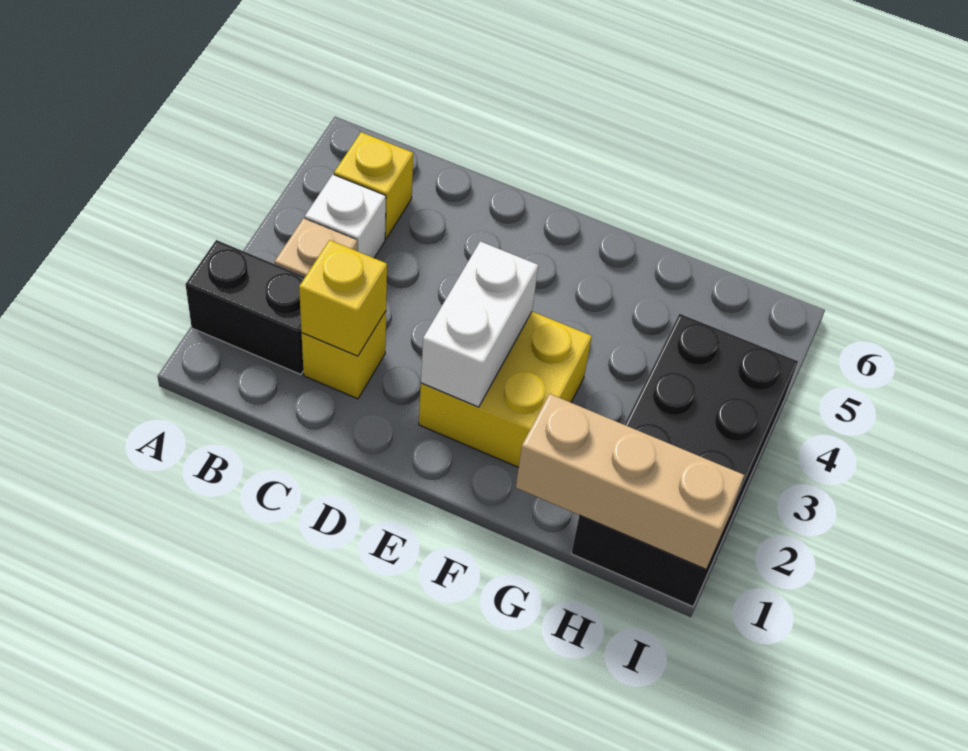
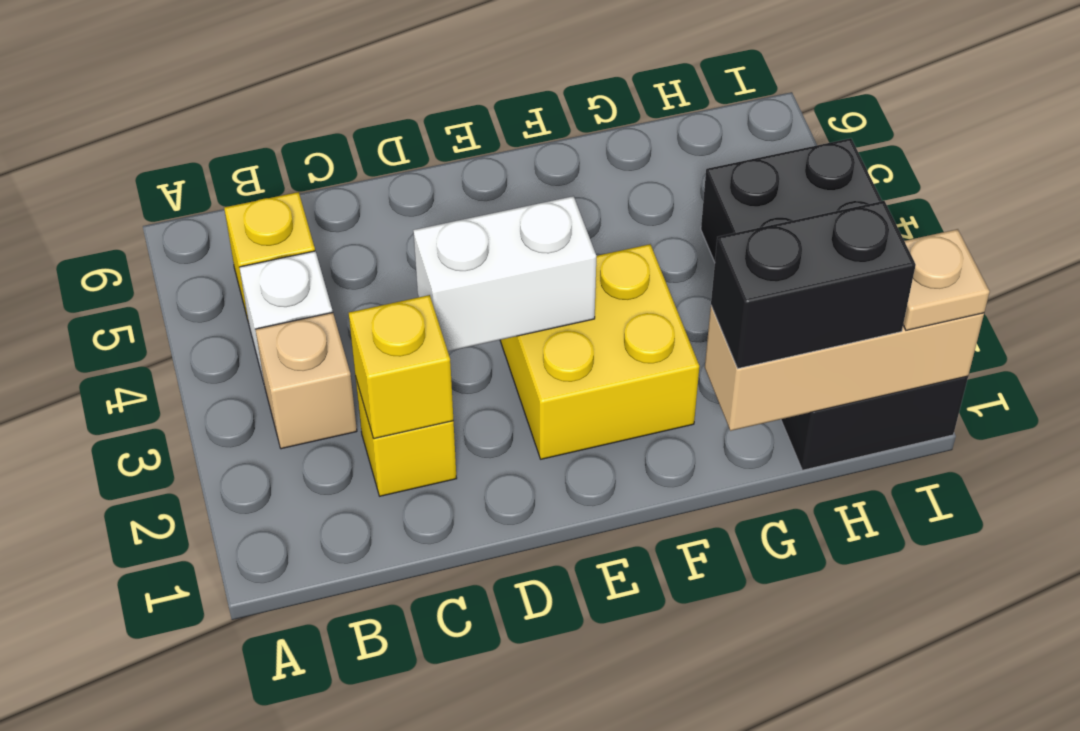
black brick A2:B2 level 1 -> black brick G1:H1 level 3
white brick E2:E3 level 2 -> white brick D3:E3 level 2
none -> tan plate I1 level 3

